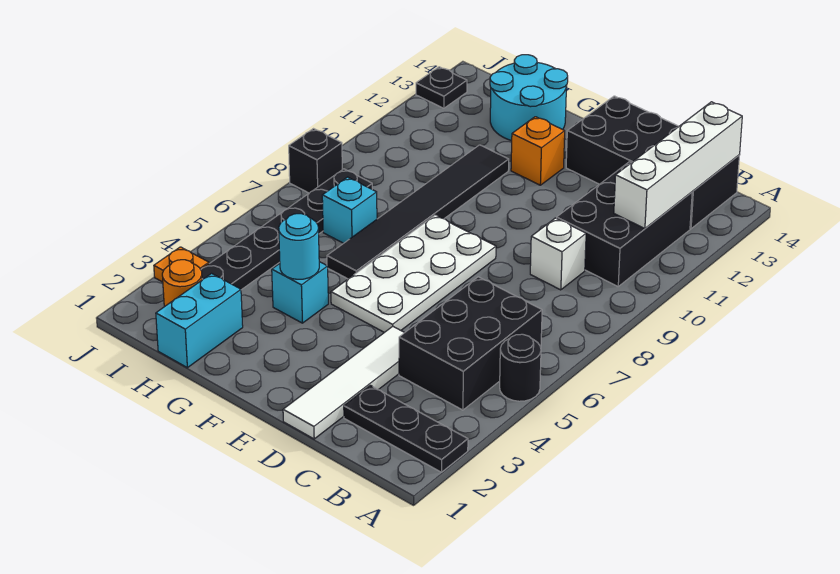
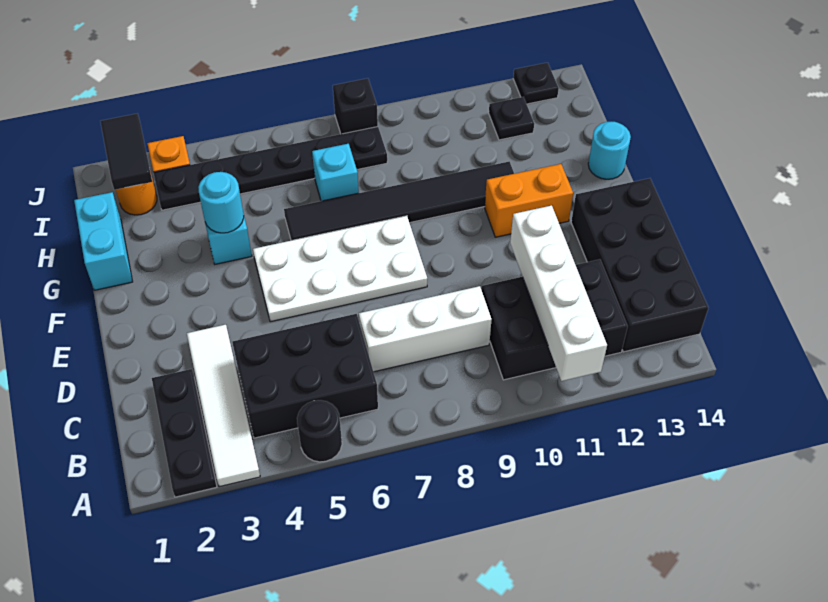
white brick B11:B14 level 2 -> white brick A11:D11 level 2
white brick C9 level 1 -> white brick C7:C9 level 1
white tile D1:D4 level 1 -> white tile A3:D3 level 1
orange brick F12 level 1 -> orange brick F11:F12 level 1
cyan round brick G13:H14 level 1 -> cyan round brick G14 level 1
cyan brick H1:H2 level 1 -> cyan brick G1:H1 level 1
none -> black tile I2:J2 level 2
none -> black plate I12 level 1

